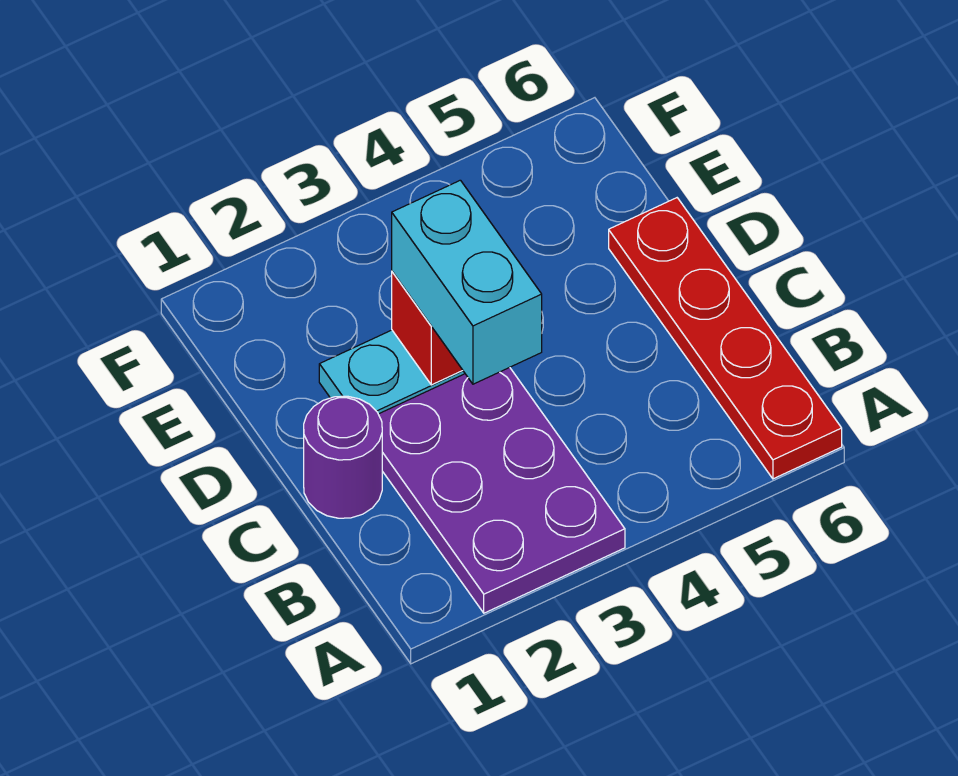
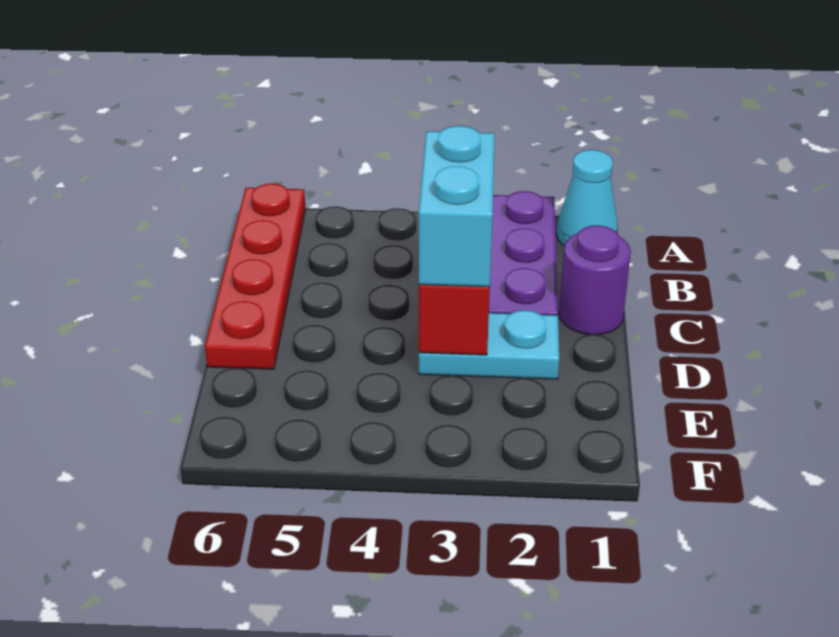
none -> cyan cone A1 level 1

